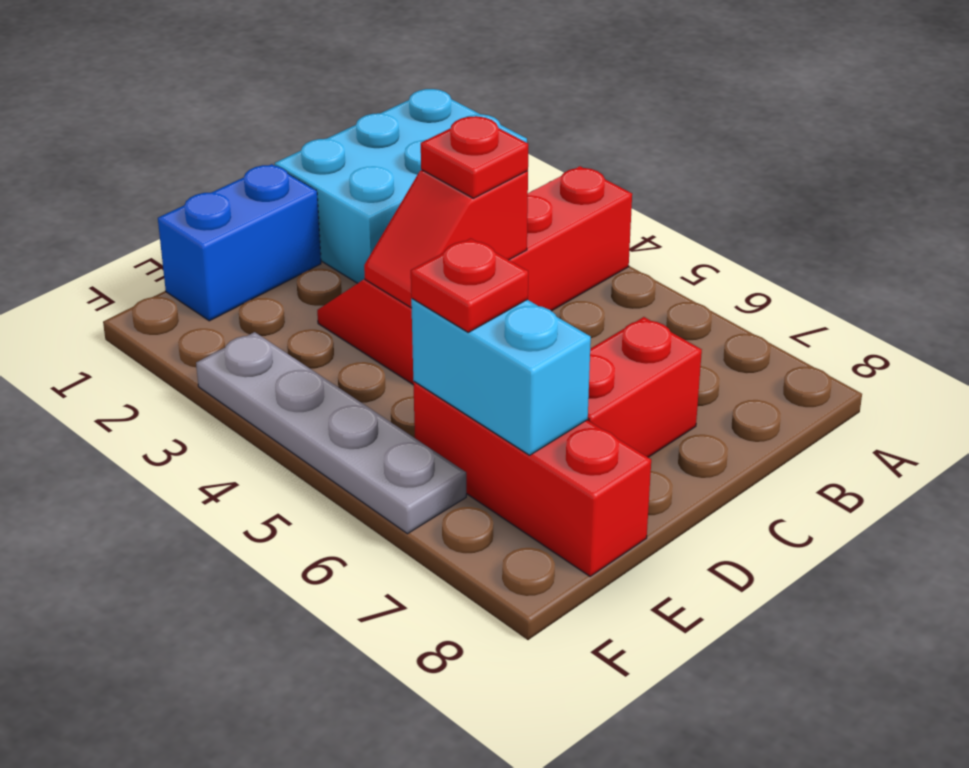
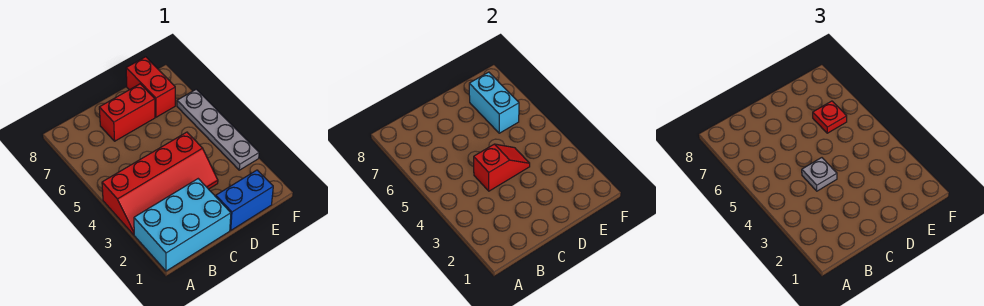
red plate C4 level 3 -> grey plate C4 level 3
red brick E6:E8 level 1 -> red brick E7:E8 level 1

